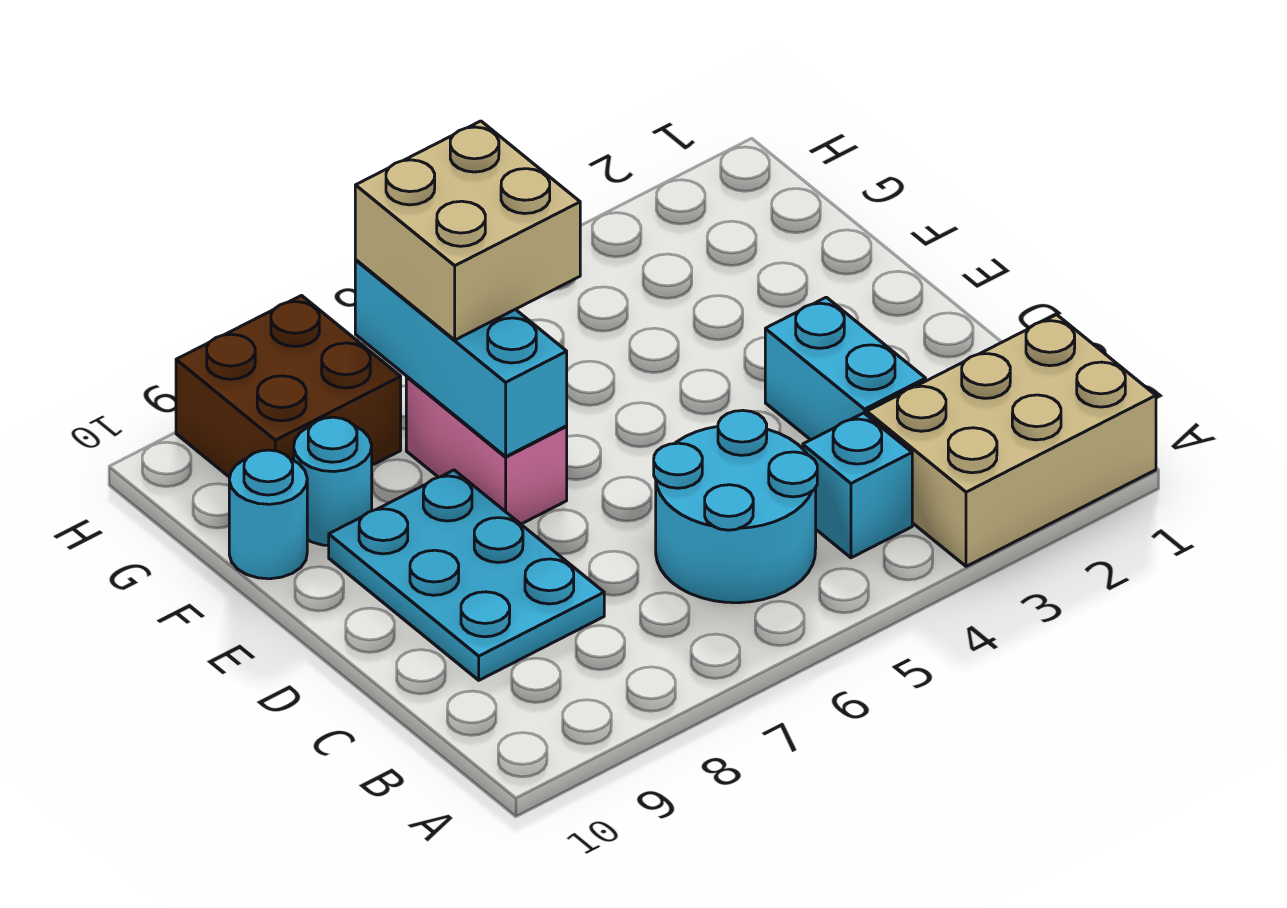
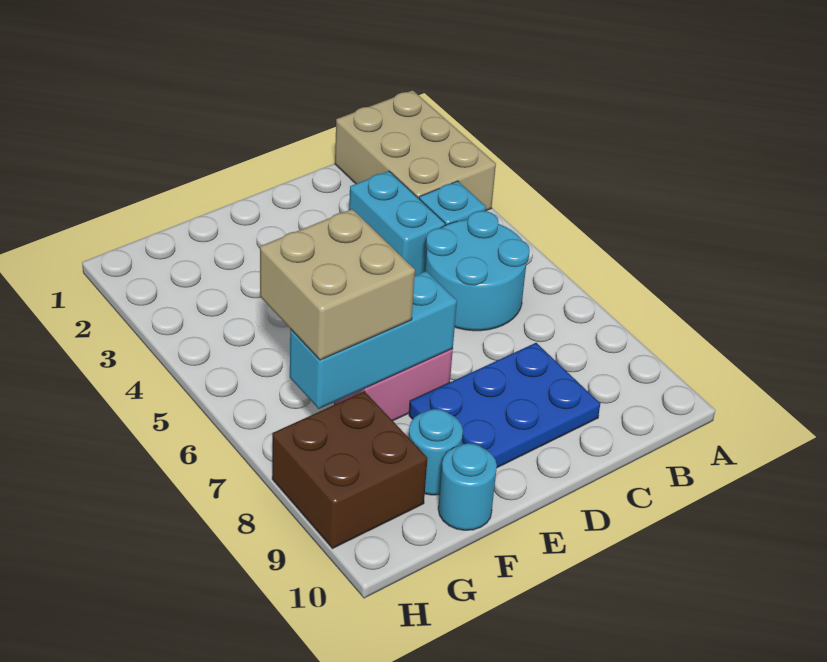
cyan brick C3:D3 level 1 -> cyan brick C3:C4 level 1
cyan plate C8:E9 level 1 -> blue plate C8:E9 level 1

